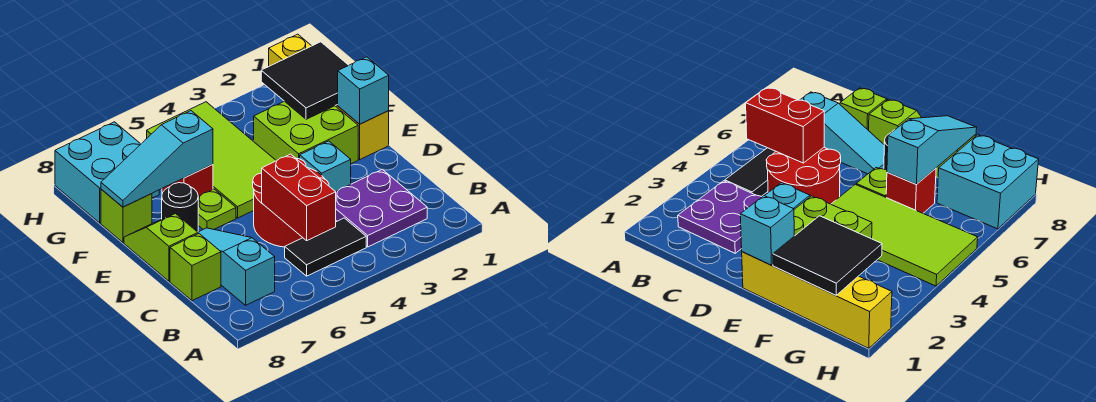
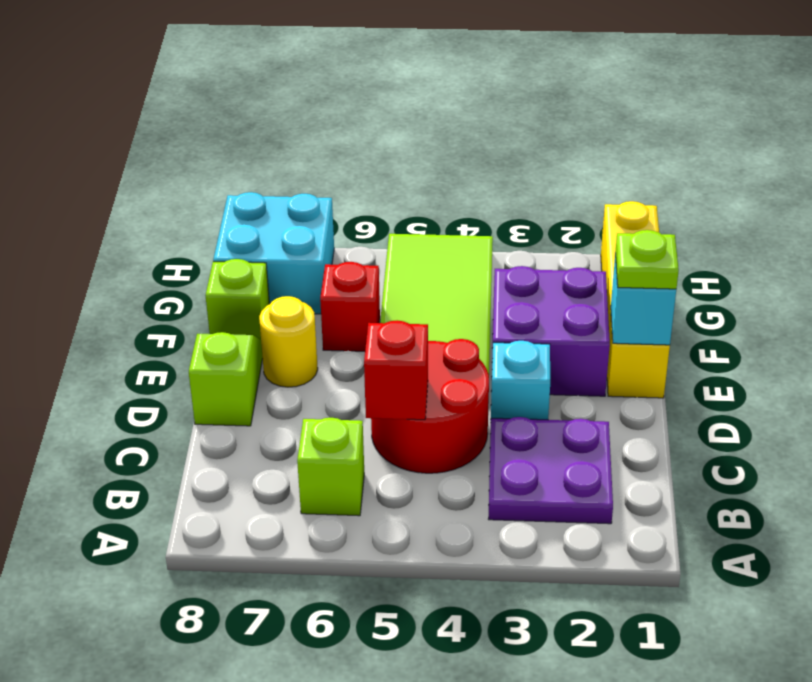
black tile B4:B5 level 1 -> none
red brick B5:C5 level 2 -> red brick C5 level 2
cyan slope B7:D7 level 1 top B -> none
lime brick C8 level 1 -> lime brick B6 level 1
lime brick E2:F3 level 1 -> purple brick E2:F3 level 1
lime plate E6 level 1 -> lime plate E1 level 3
black round brick E7 level 1 -> yellow round brick E7 level 1
black tile F1:G2 level 2 -> none
cyan slope F6:F8 level 2 top 6 -> none

